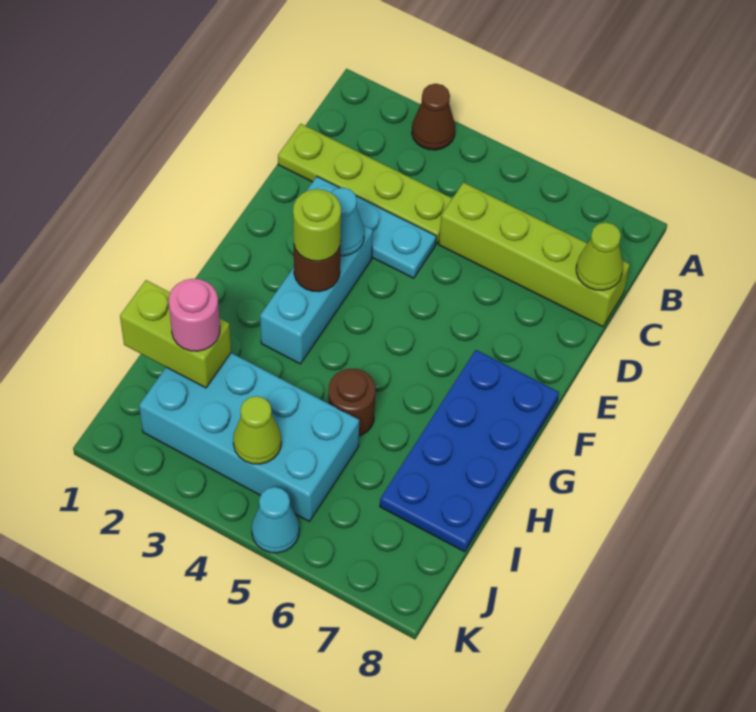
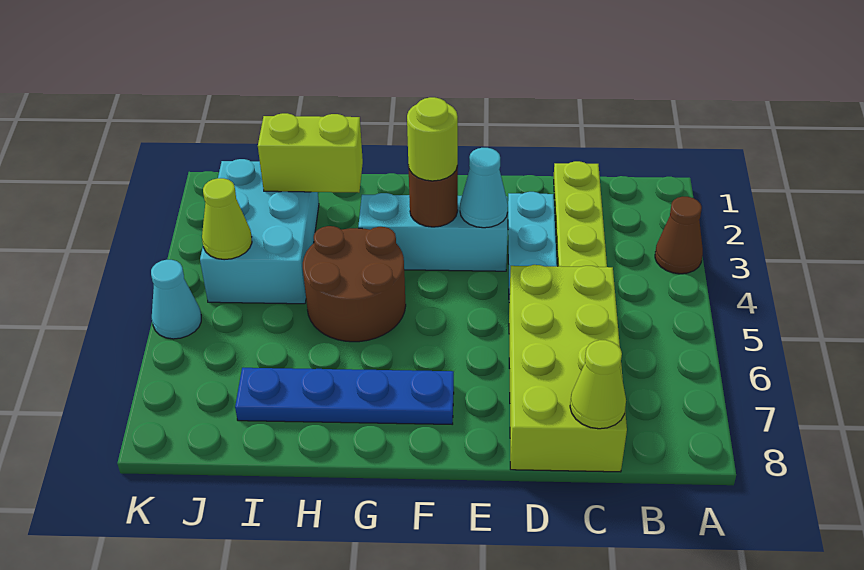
lime brick C5:C8 level 1 -> lime brick C5:D8 level 1
blue plate F7:I8 level 1 -> blue plate F7:I7 level 1
brown round brick H5 level 1 -> brown round brick G4:H5 level 1
lime brick I1:I2 level 2 -> lime brick H2:I2 level 2
cyan brick I2:J5 level 1 -> cyan brick I2:J4 level 1
pink round brick I2 level 3 -> none

